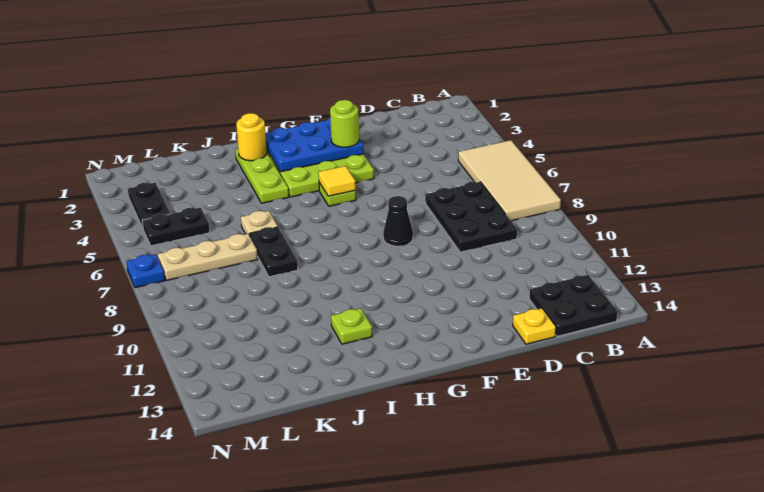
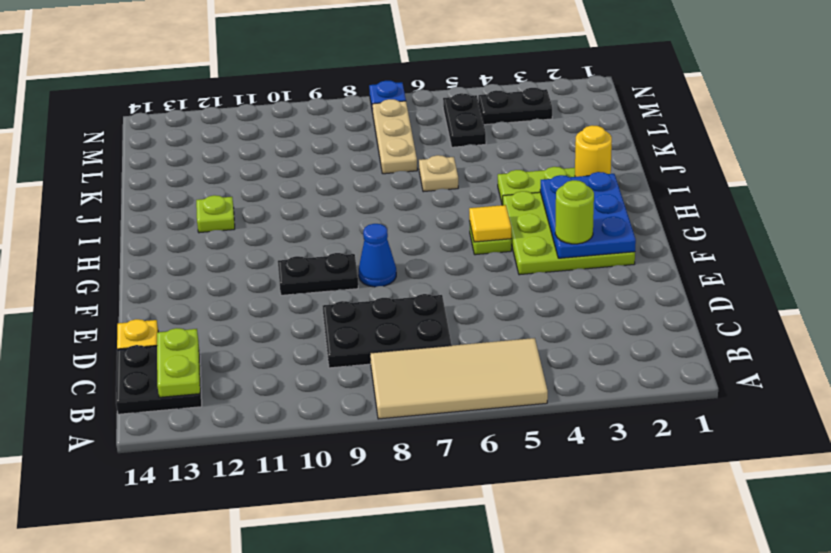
none -> lime plate B13:C13 level 2
black cone F8 level 1 -> blue cone F8 level 1
black plate J7:J8 level 1 -> black plate F9:F10 level 1

